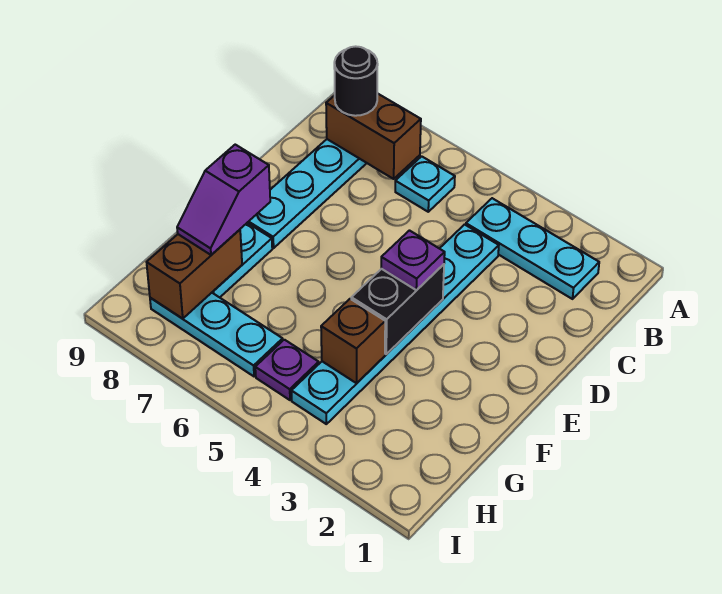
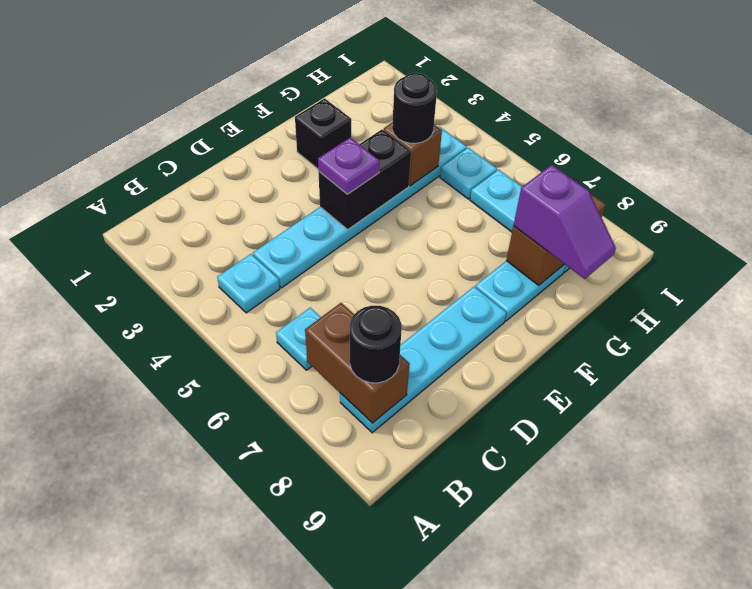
cyan plate B2:B4 level 1 -> cyan plate B4 level 1
none -> black brick F2 level 1
purple slope F8:G8 level 3 top F -> purple slope G8:G9 level 3 top 8
none -> black round brick G4 level 3
purple plate H5 level 1 -> cyan plate H5 level 1

